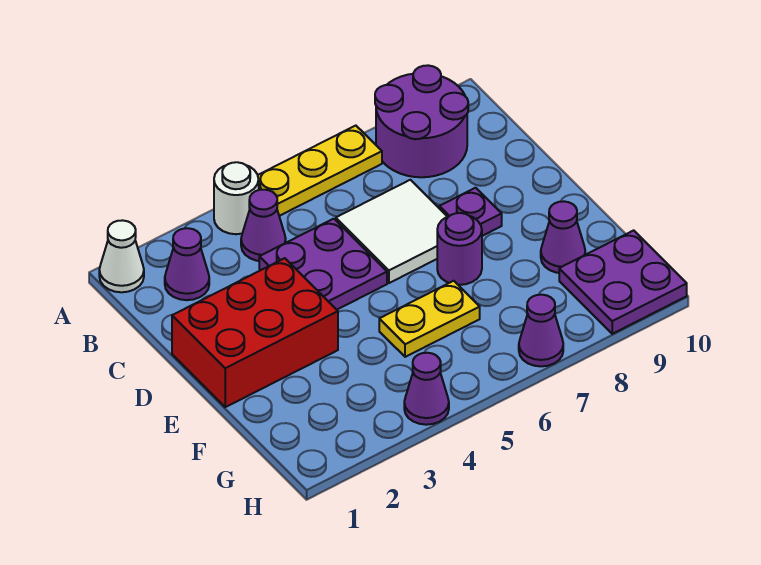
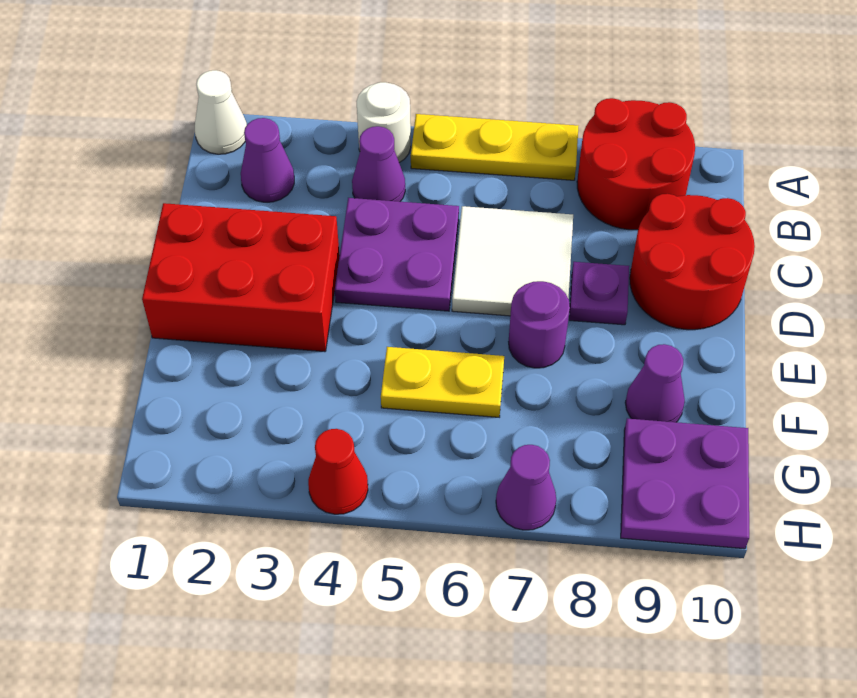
purple round brick A8:B9 level 1 -> red round brick A8:B9 level 1
none -> red round brick C9:D10 level 1
purple cone H4 level 1 -> red cone H4 level 1

